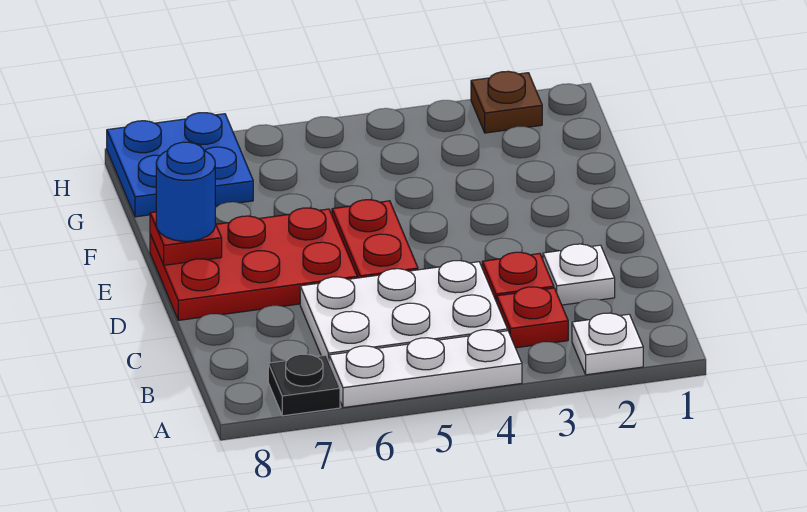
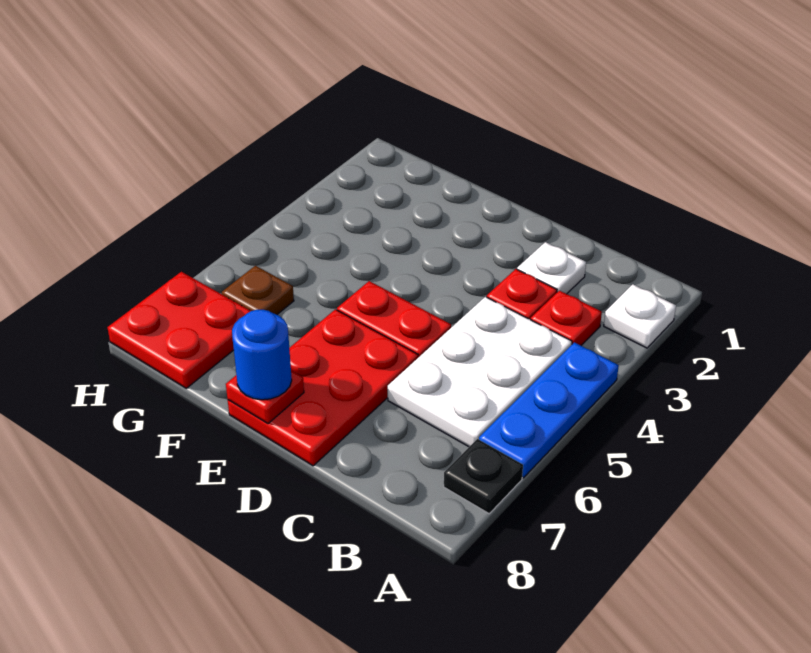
white plate A4:A6 level 1 -> blue plate A4:A6 level 1
blue plate G7:H8 level 1 -> red plate G7:H8 level 1
brown plate H2 level 1 -> brown plate G6 level 1

